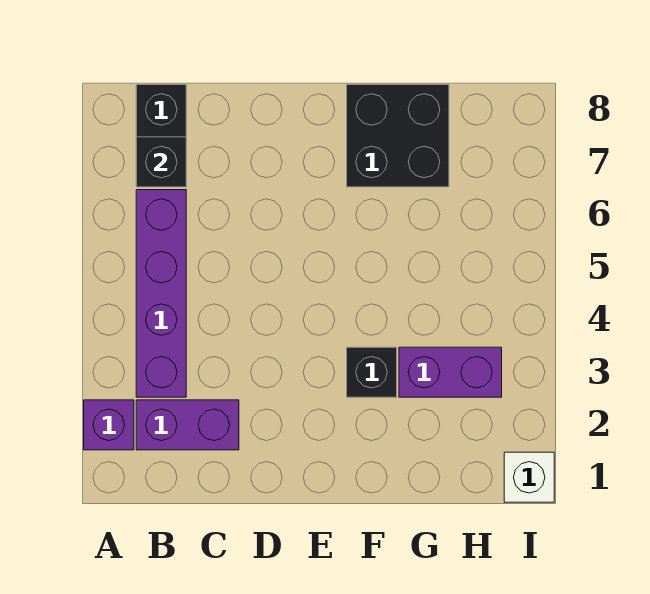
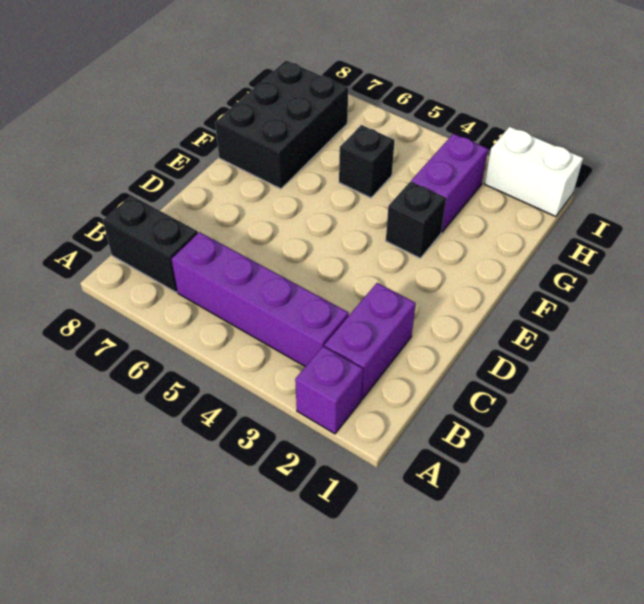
black brick B7 level 2 -> black brick G5 level 1
black brick F7:G8 level 1 -> black brick F7:H8 level 1
white brick I1 level 1 -> white brick I1:I2 level 1

